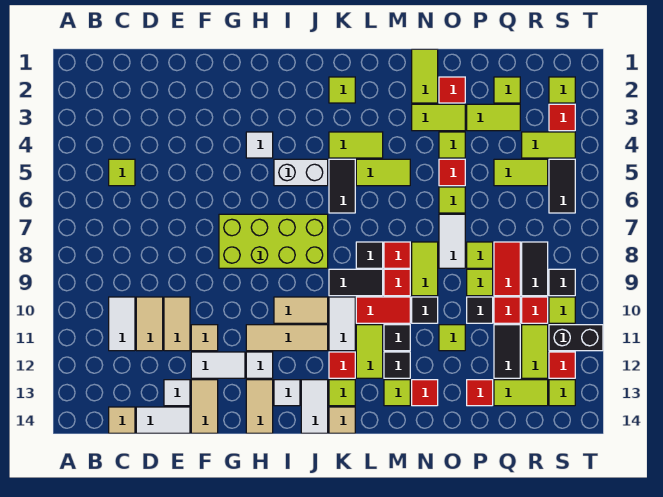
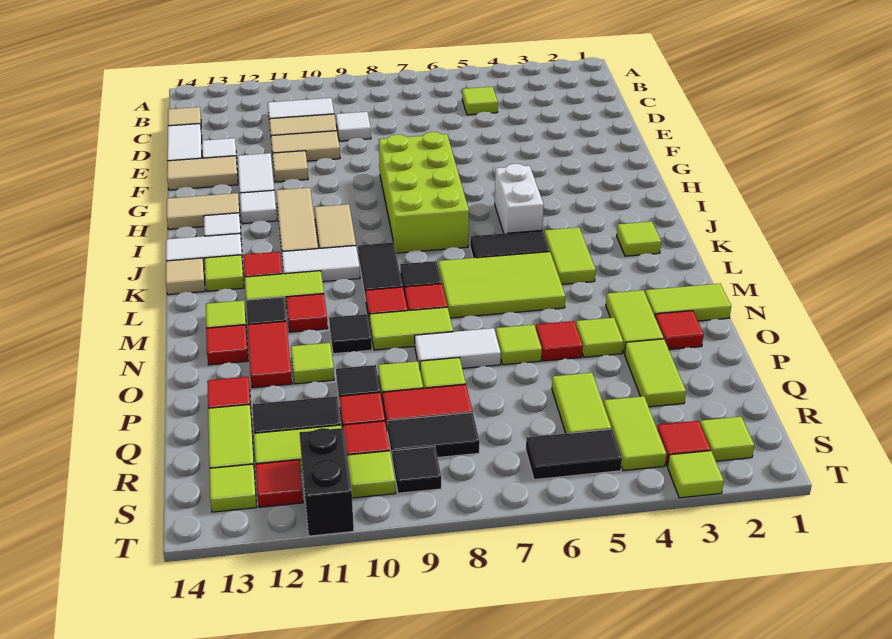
white tile H4 level 1 -> white tile D9 level 1
lime tile L5:M5 level 1 -> lime tile L5:M7 level 1
red tile L10:M10 level 1 -> red tile N12:O12 level 1
black tile M11 level 1 -> red tile M11 level 1
lime tile Q2 level 1 -> lime tile T3 level 1

